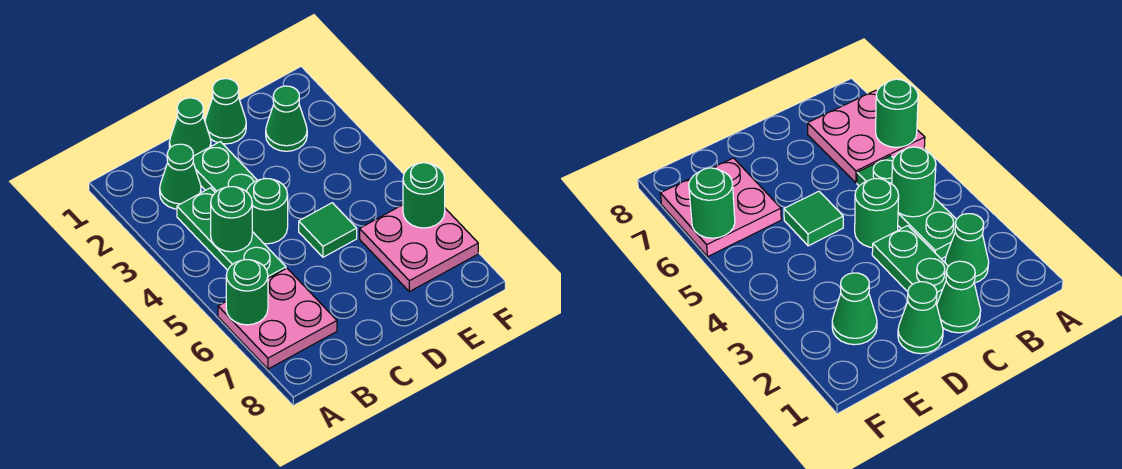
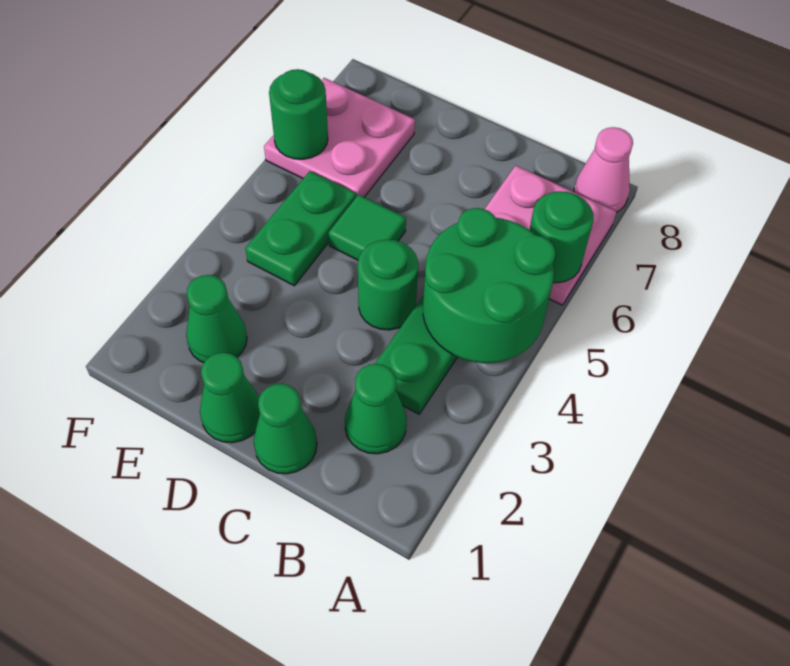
none -> pink cone A8 level 1
green round brick B4 level 2 -> green round brick A4:B5 level 2
green plate C2:C3 level 1 -> green plate E4:E5 level 1

